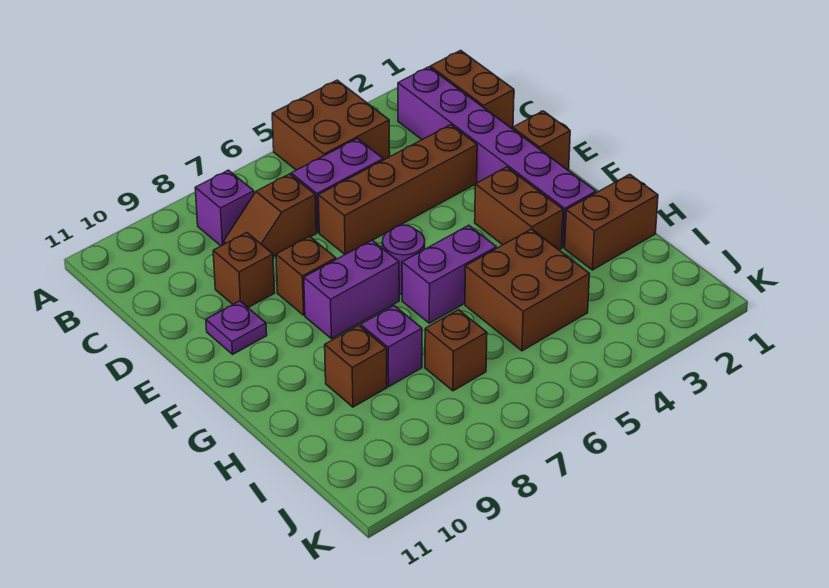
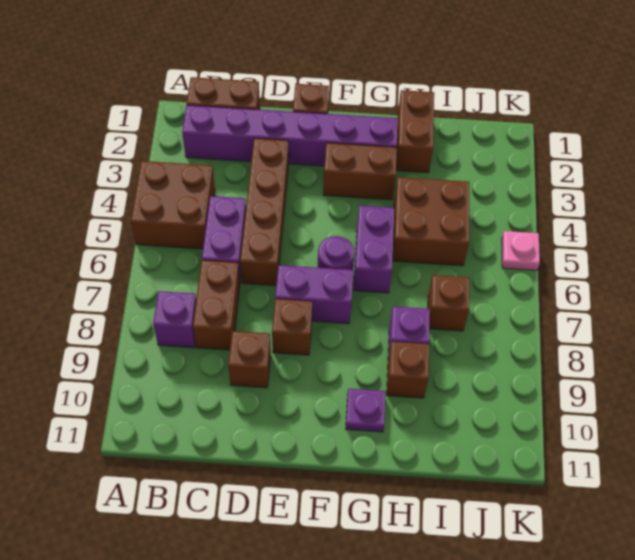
brown slope C7:C8 level 1 top 7 -> brown brick C7:C8 level 1
purple plate E10 level 1 -> purple plate G10 level 1
purple brick F7:F8 level 1 -> purple brick E7:F7 level 1
none -> pink plate K5 level 1

